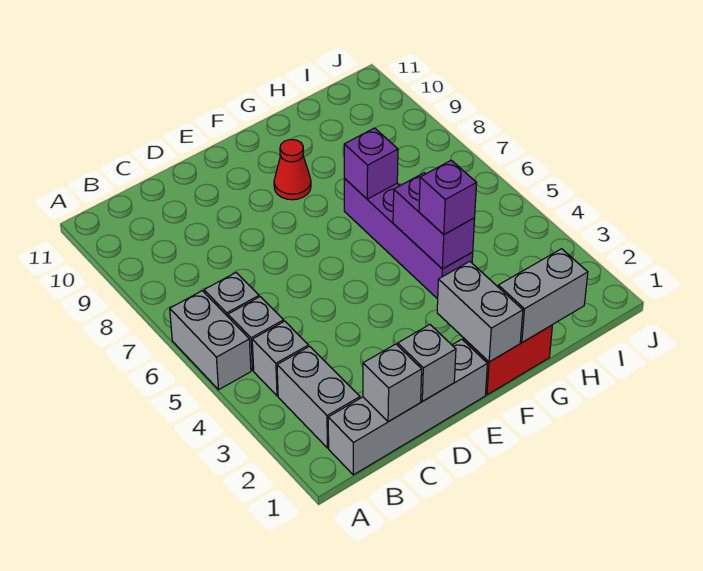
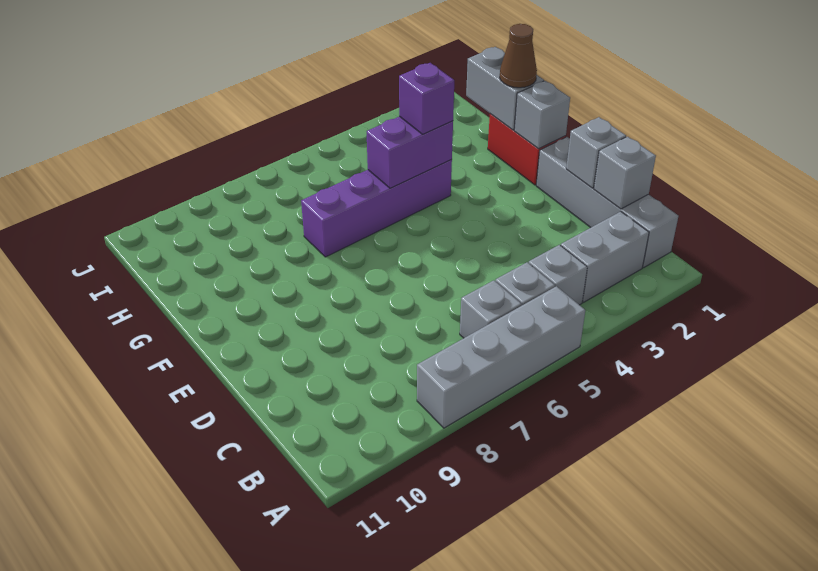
grey brick A5:A6 level 1 -> grey brick A5:A8 level 1
grey brick F1:F2 level 2 -> grey brick F1 level 2
red cone F9 level 1 -> none
none -> brown cone G1 level 3
purple brick G7 level 2 -> none

